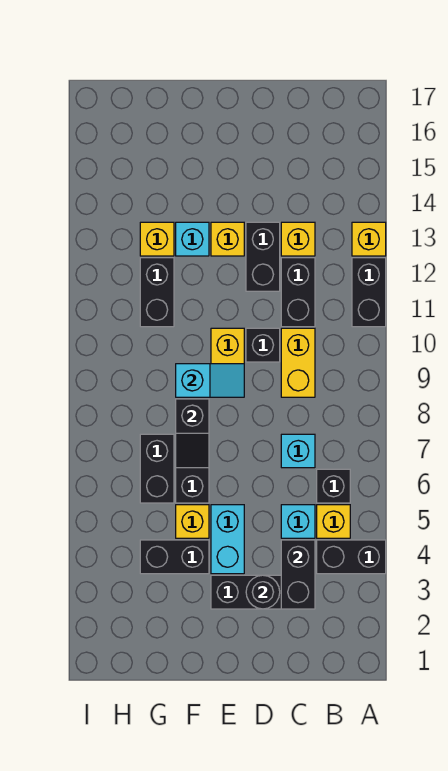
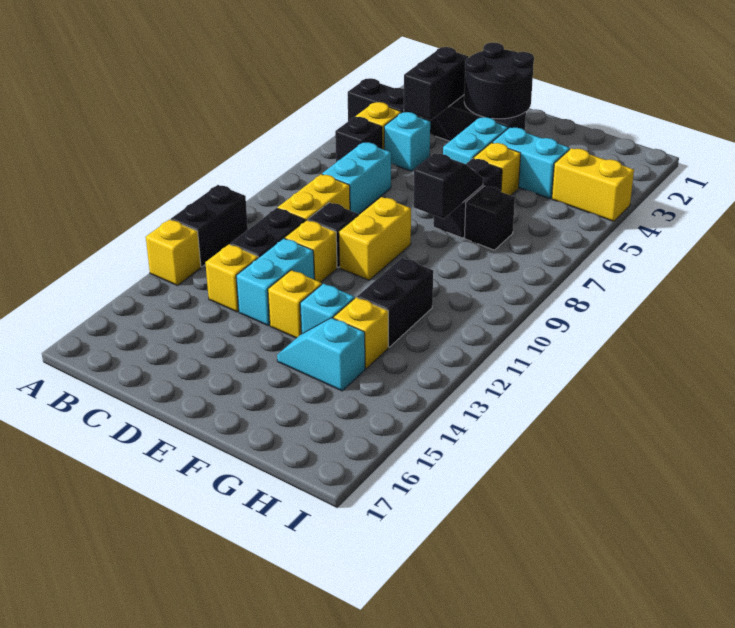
cyan brick C7 level 1 -> cyan brick C7:C8 level 1
black round brick D3 level 2 -> black round brick D2:E3 level 2
none -> yellow brick D11 level 1
black brick D12:D13 level 1 -> cyan brick D12:D13 level 1
cyan slope E9:F9 level 2 top F -> cyan slope F14:G14 level 1 top G
black brick F4:G4 level 1 -> cyan brick F4:G4 level 1
black brick G6:G7 level 1 -> black brick G7 level 1
none -> yellow brick H4:I4 level 1

